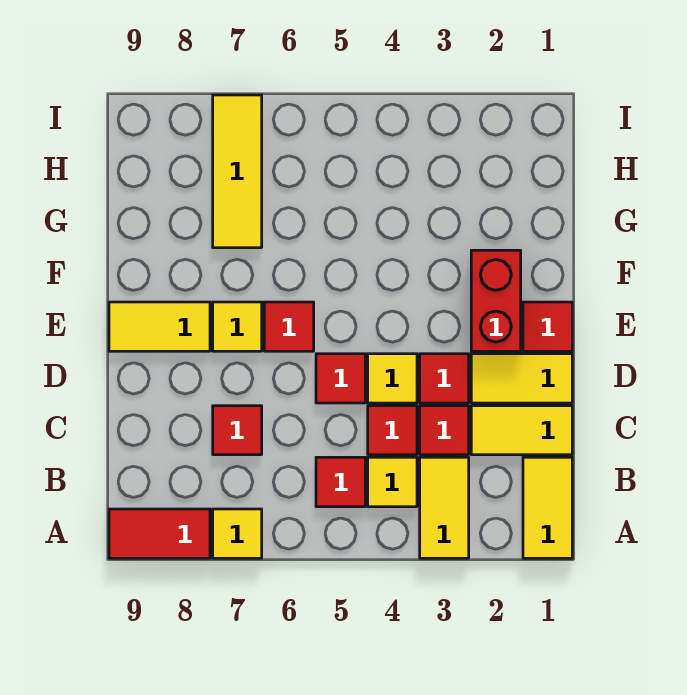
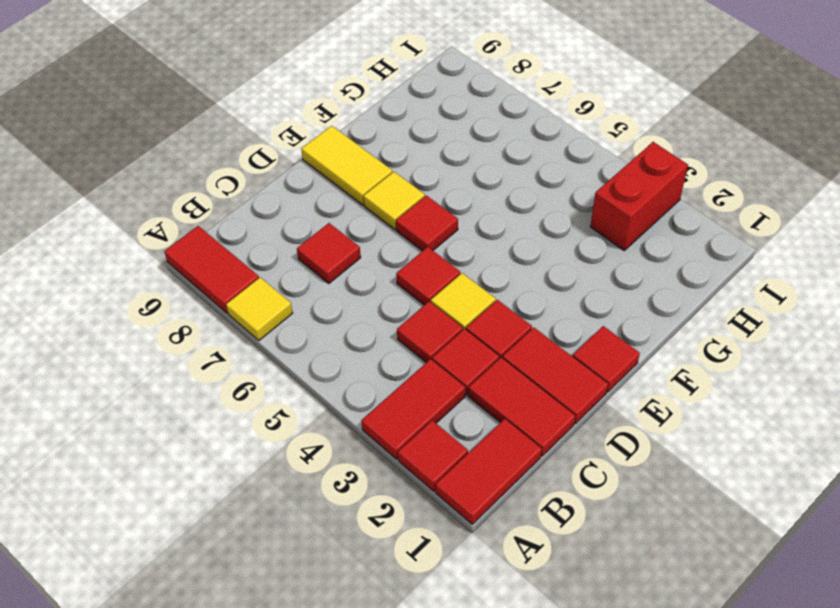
yellow tile A1:B1 level 1 -> red tile A1:B1 level 1
yellow tile A3:B3 level 1 -> red tile A3:B3 level 1
yellow tile B4 level 1 -> none
red tile B5 level 1 -> red tile A2 level 1
yellow tile C1:C2 level 1 -> red tile C1:C2 level 1
yellow tile D1:D2 level 1 -> red tile D1:D2 level 1
red brick E2:F2 level 1 -> red brick H3:I3 level 1
yellow tile G7:I7 level 1 -> none

